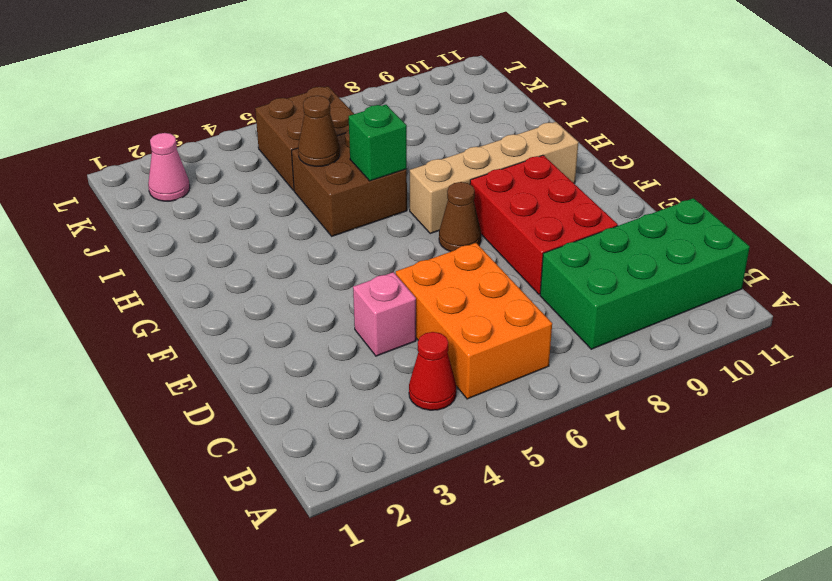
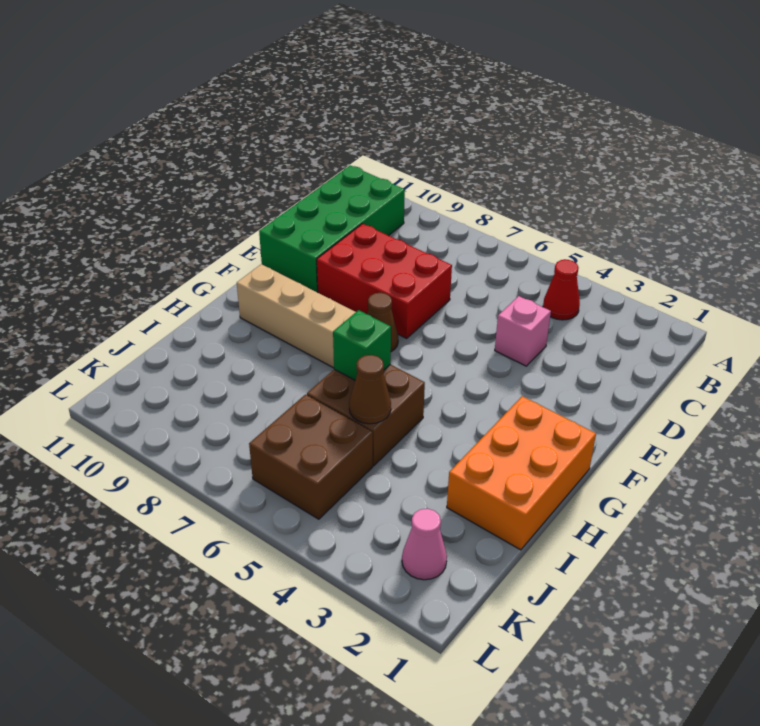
orange brick B5:D6 level 1 -> orange brick G1:I2 level 1
green brick B8:C11 level 1 -> green brick B10:E11 level 1
red brick D8:F9 level 1 -> red brick D7:E9 level 1

